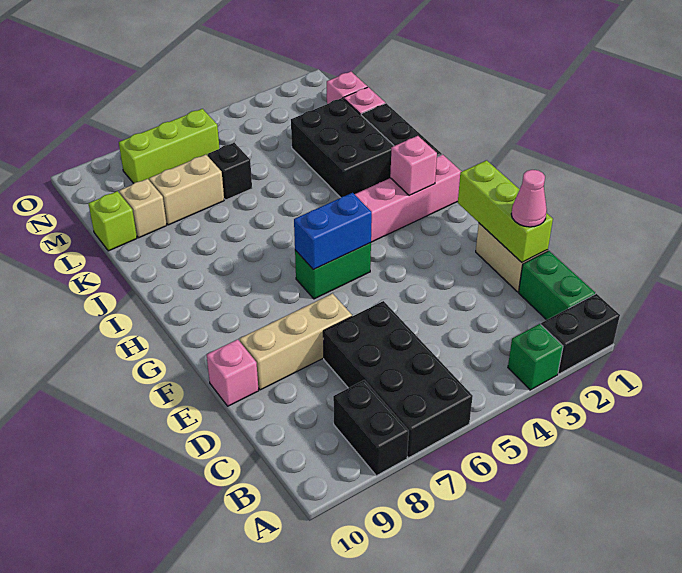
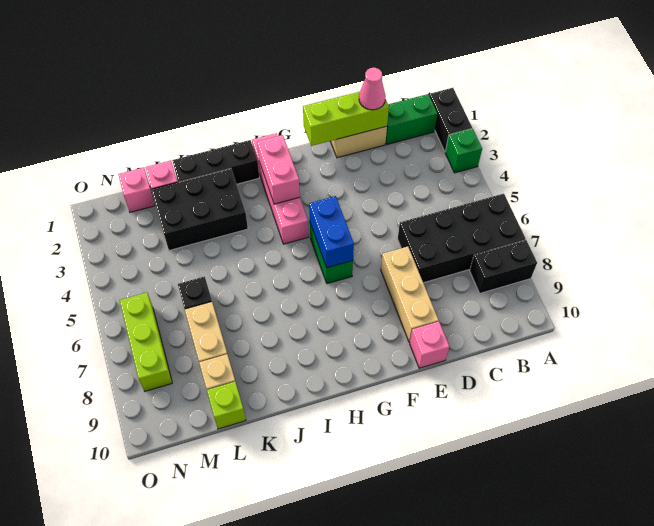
pink brick H2 level 2 -> pink brick H2:H3 level 2

